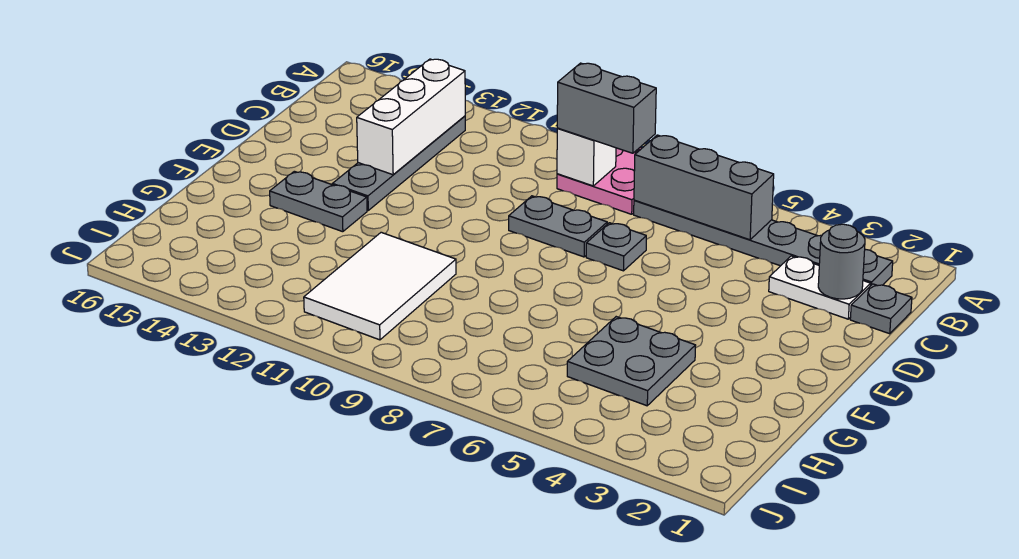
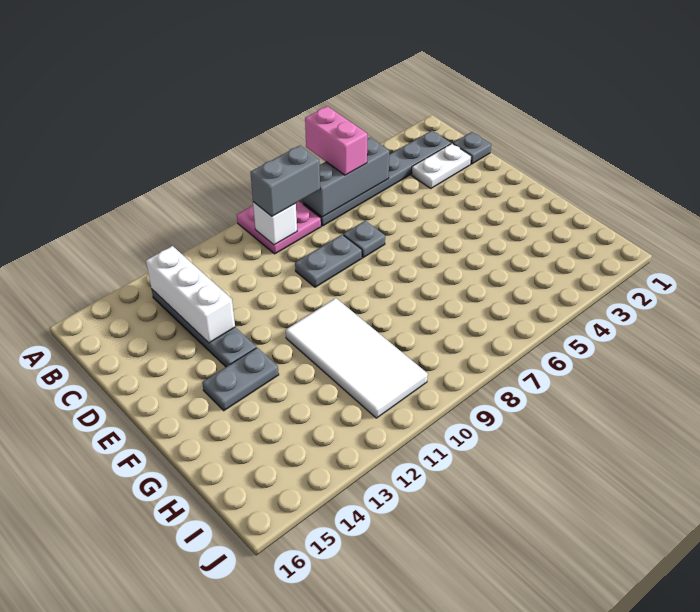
none -> pink brick A6:B6 level 3
grey round brick C2 level 2 -> none
grey plate G4:H5 level 1 -> none
white tile G10:I11 level 1 -> white tile F10:I11 level 1

